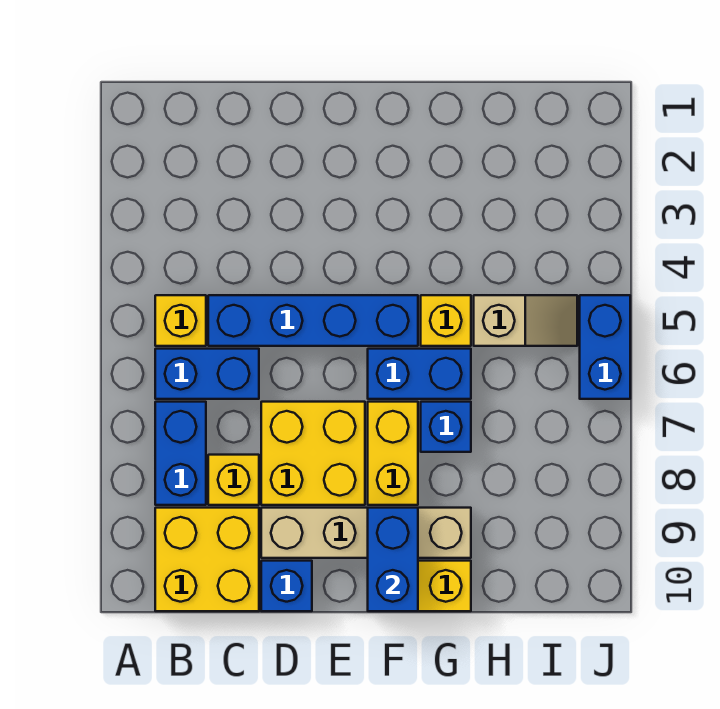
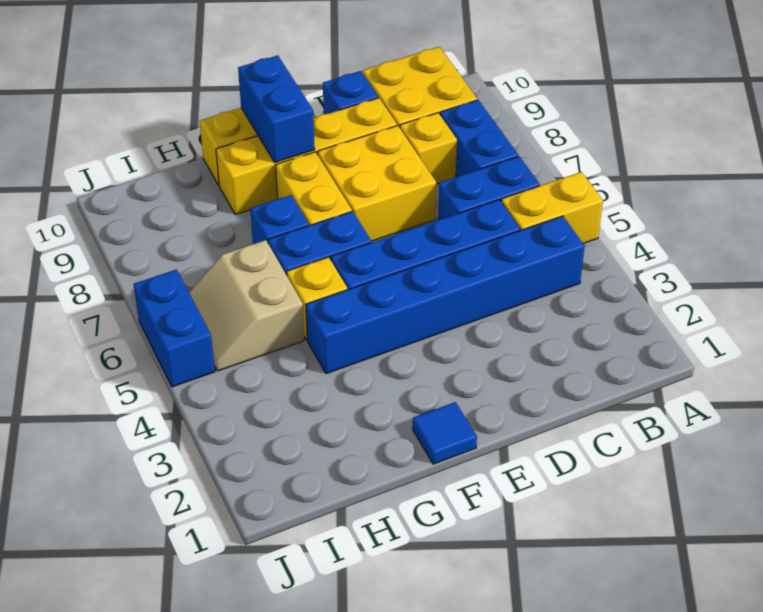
none -> blue brick B4:G4 level 1
yellow brick B5 level 1 -> yellow brick A5:B5 level 1
tan brick D9:G9 level 1 -> yellow brick D9:G9 level 1
none -> blue tile F1 level 1
tan slope H5:I5 level 1 top H -> tan slope H5:I6 level 1 top H

